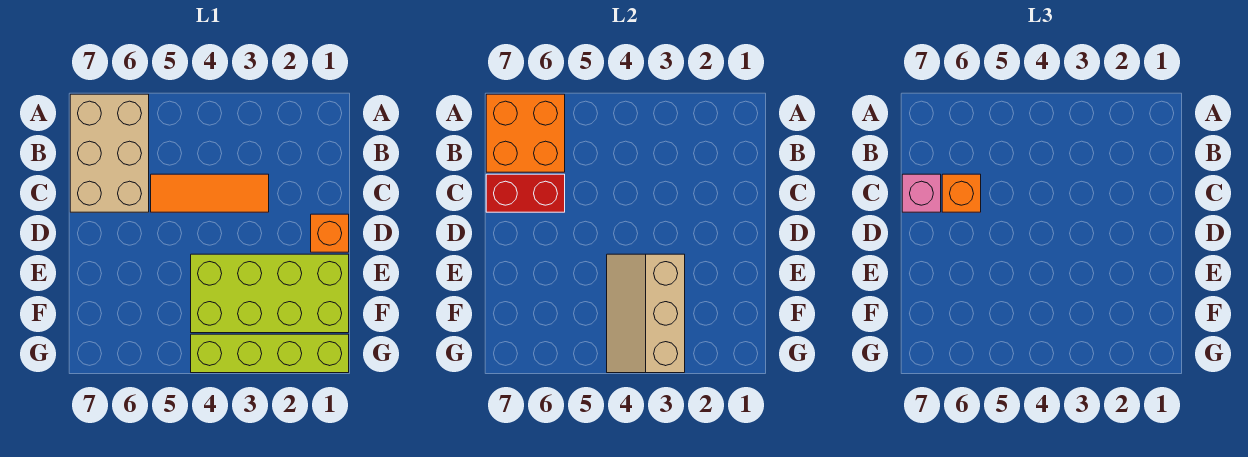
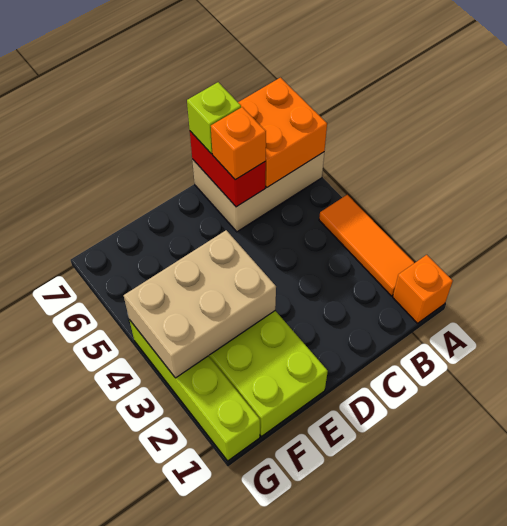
orange tile C3:C5 level 1 -> orange tile A2:A4 level 1
pink brick C7 level 3 -> lime brick C7 level 3
orange brick D1 level 1 -> orange brick A1 level 1
tan slope E3:G4 level 2 top 3 -> tan brick E3:G4 level 2

